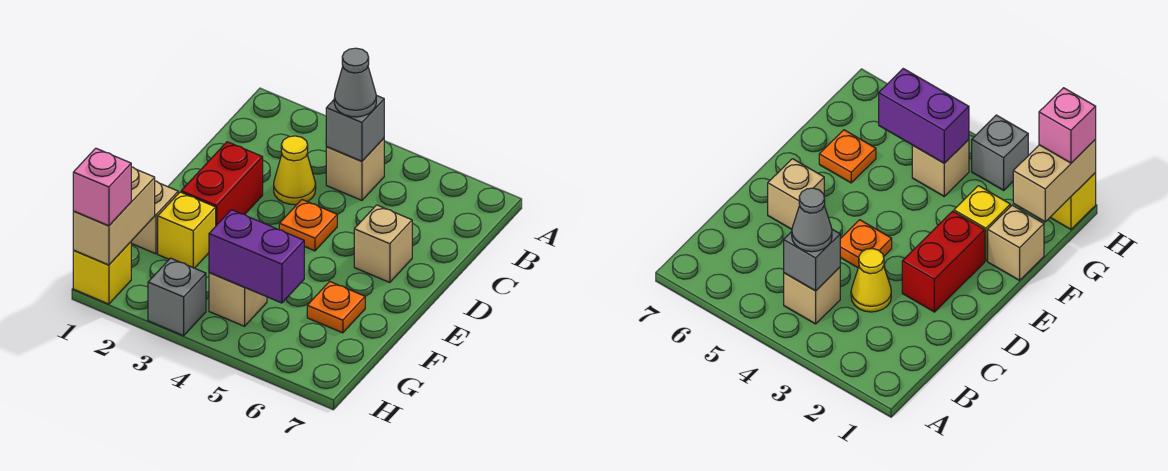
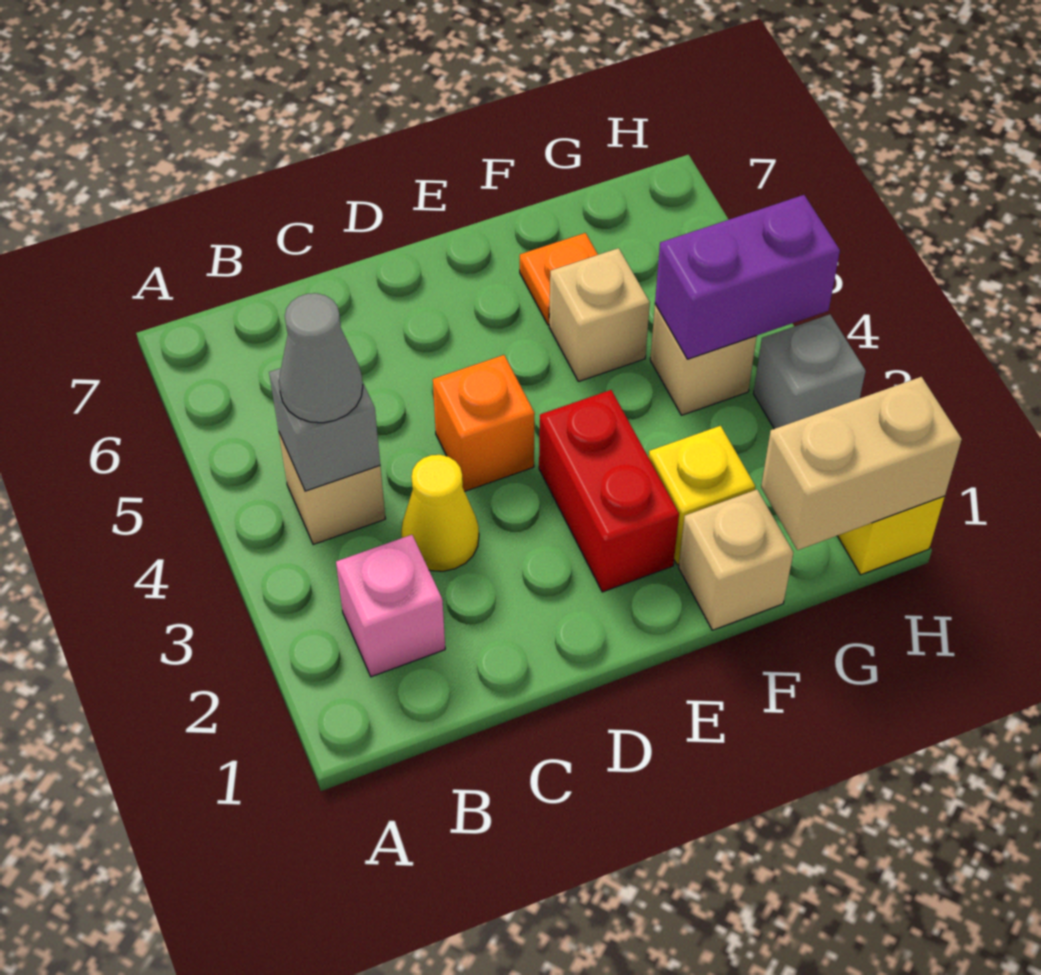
red brick D2:E2 level 1 -> red brick E2:E3 level 1
orange plate D4 level 1 -> orange brick D4 level 1
tan brick D6 level 1 -> tan brick F5 level 1
purple brick G4:G5 level 2 -> purple brick G4:H4 level 2
pink brick H1 level 3 -> pink brick B2 level 1

